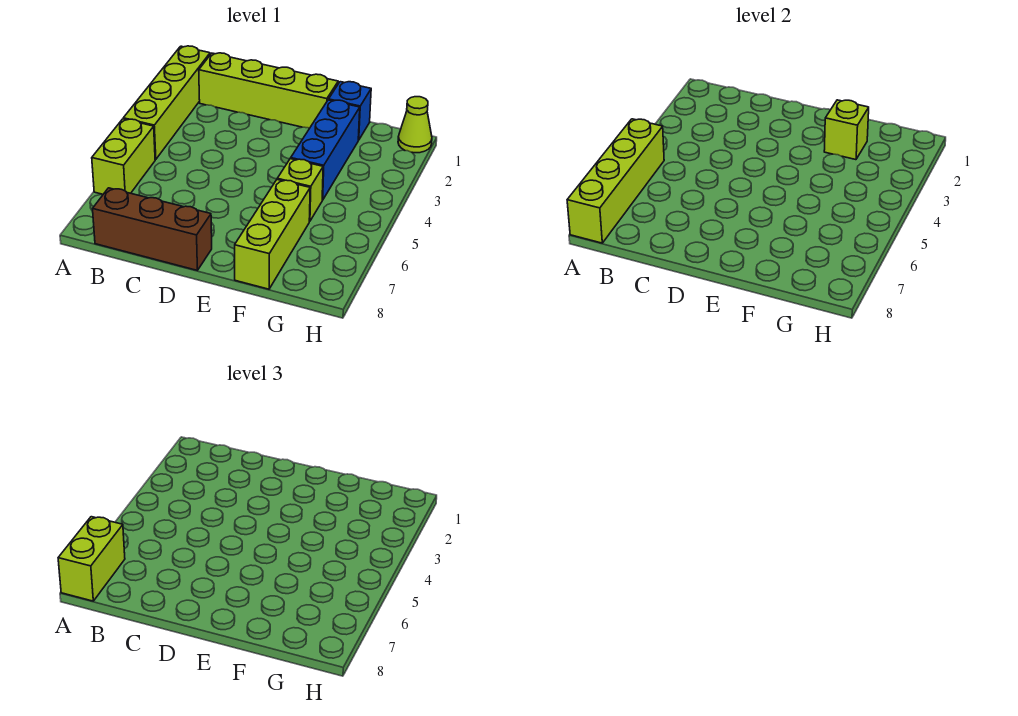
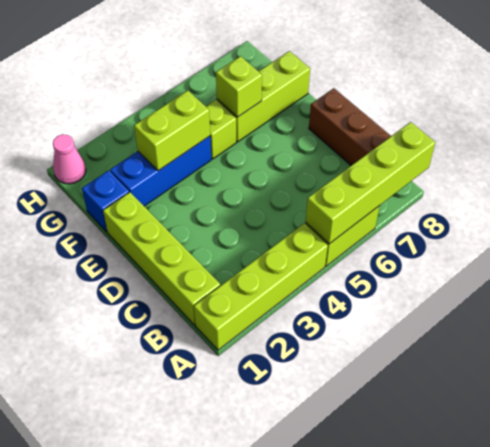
lime brick A7:A8 level 3 -> lime brick F3:F4 level 2
lime brick F2 level 2 -> lime brick F6 level 2
lime cone H1 level 1 -> pink cone H1 level 1

